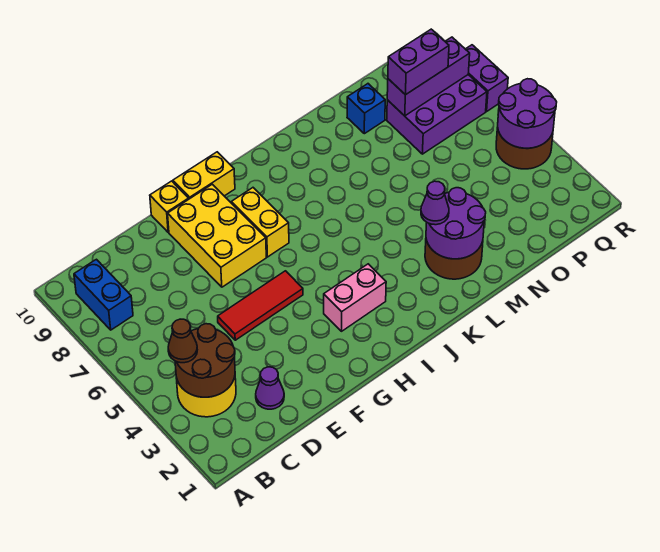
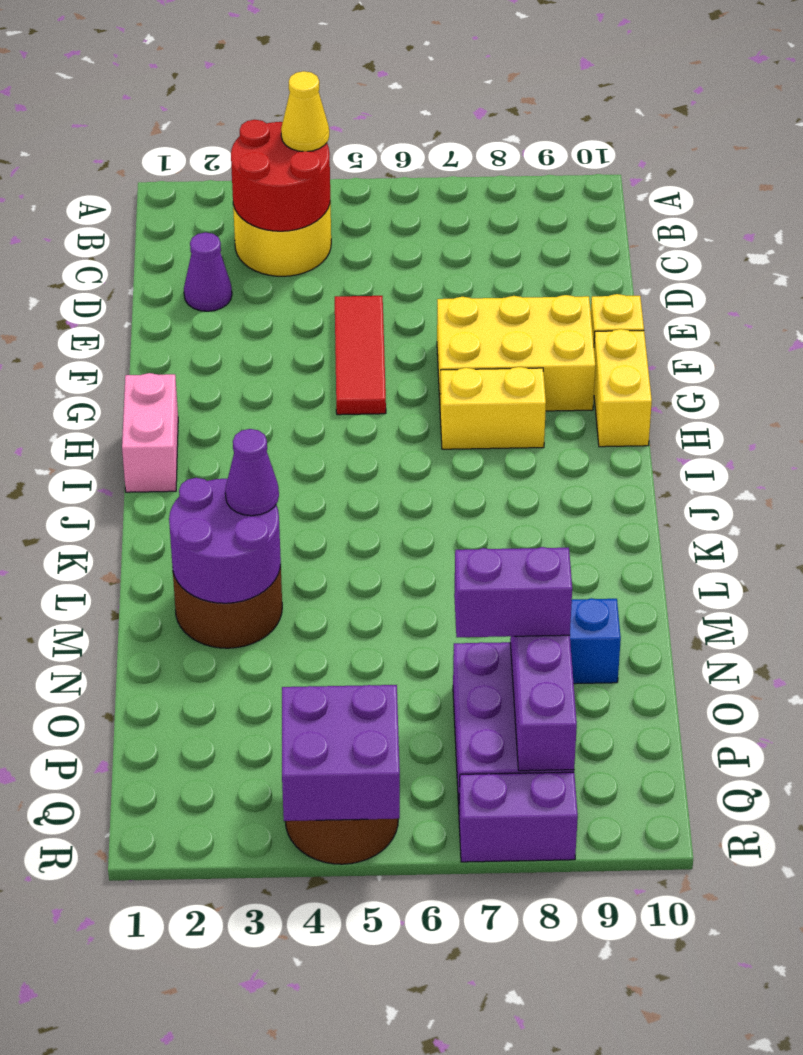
brown round brick B3:C4 level 2 -> red round brick B3:C4 level 2
brown cone B4 level 3 -> yellow cone B4 level 3
blue brick B8:B9 level 1 -> none
pink brick H3:I3 level 1 -> pink brick H1:I1 level 1
purple brick O8:P8 level 3 -> purple brick O7:O8 level 3
purple round brick Q4:R5 level 2 -> purple brick Q4:R5 level 2

